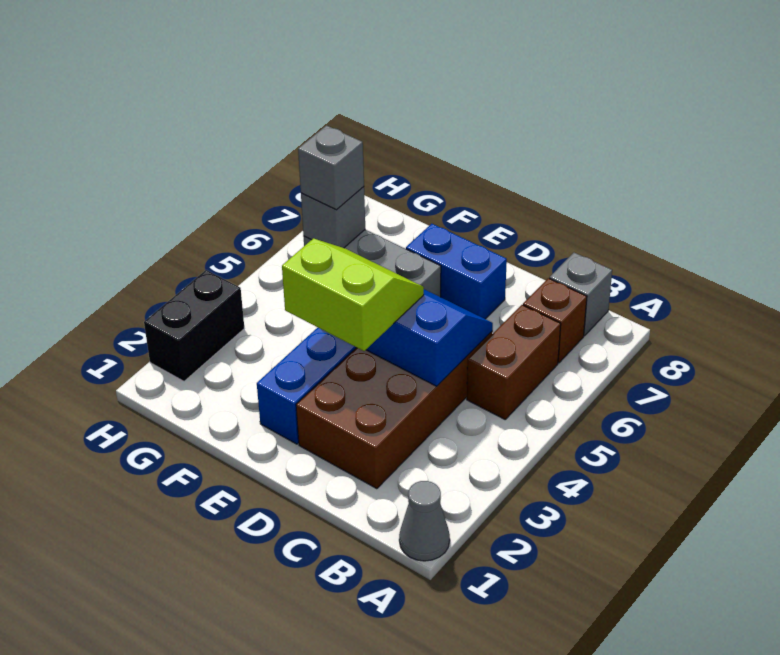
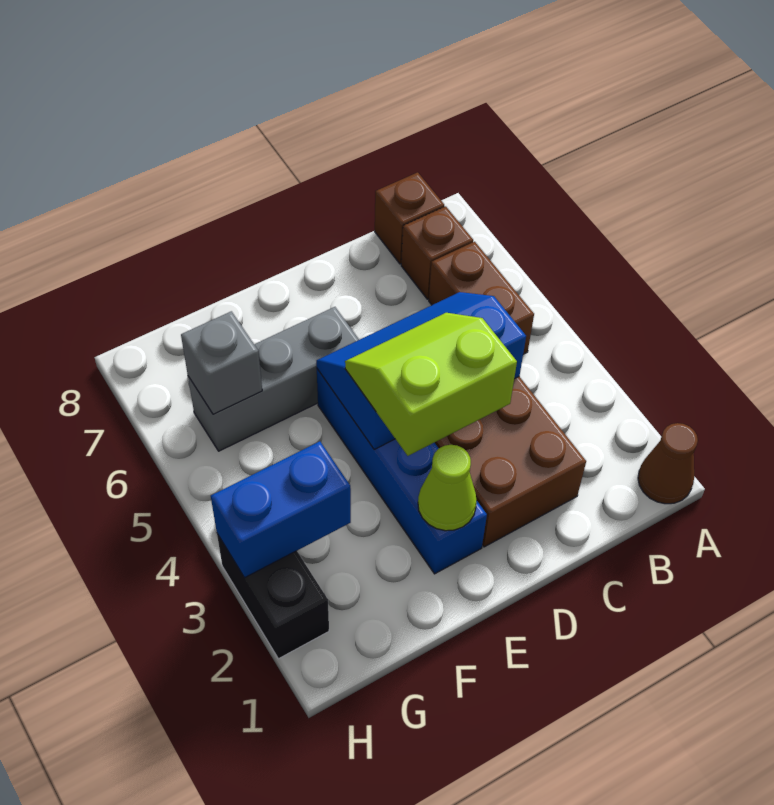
grey cone A1 level 1 -> brown cone A1 level 1
grey brick B8 level 1 -> brown brick B8 level 1
blue brick D7:E7 level 1 -> blue brick G3:H3 level 2
none -> lime cone E2 level 2
grey brick G6 level 3 -> none

